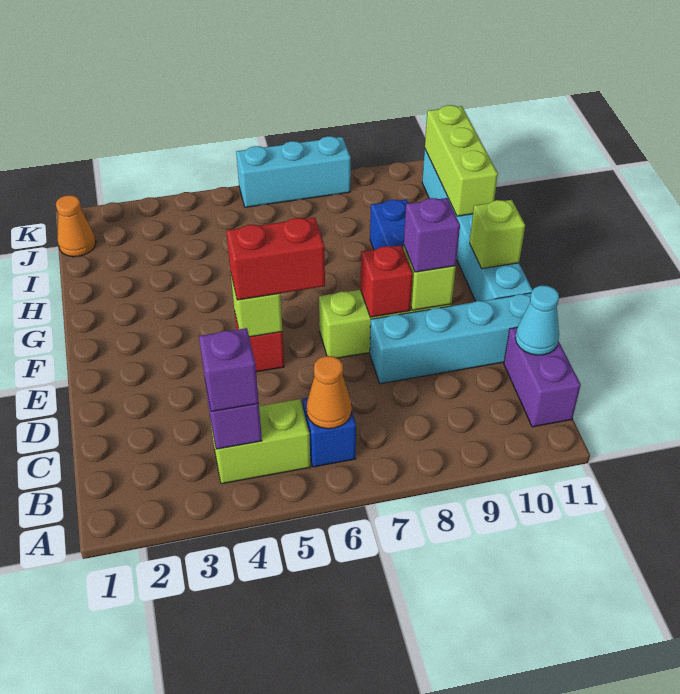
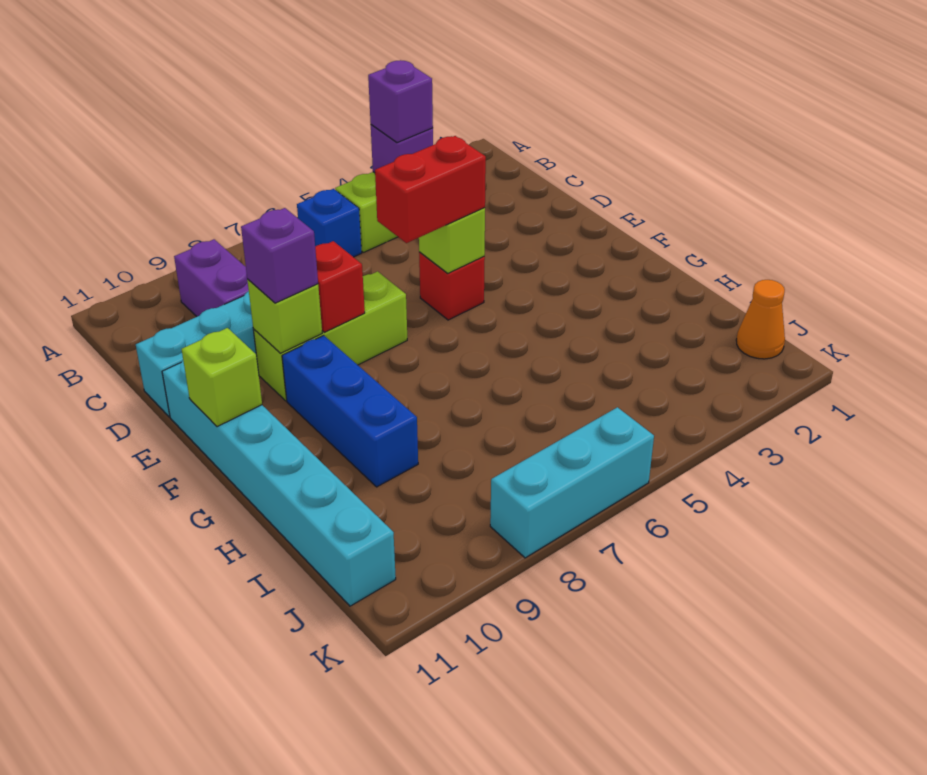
orange cone B6 level 2 -> none
purple brick B11:C11 level 1 -> purple brick B9:C9 level 1
cyan cone C11 level 2 -> none
lime brick H11:J11 level 2 -> none

